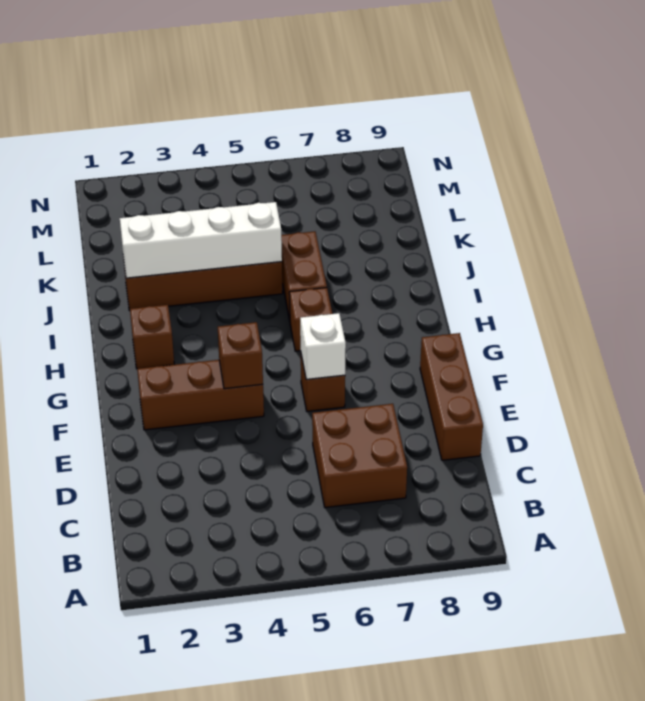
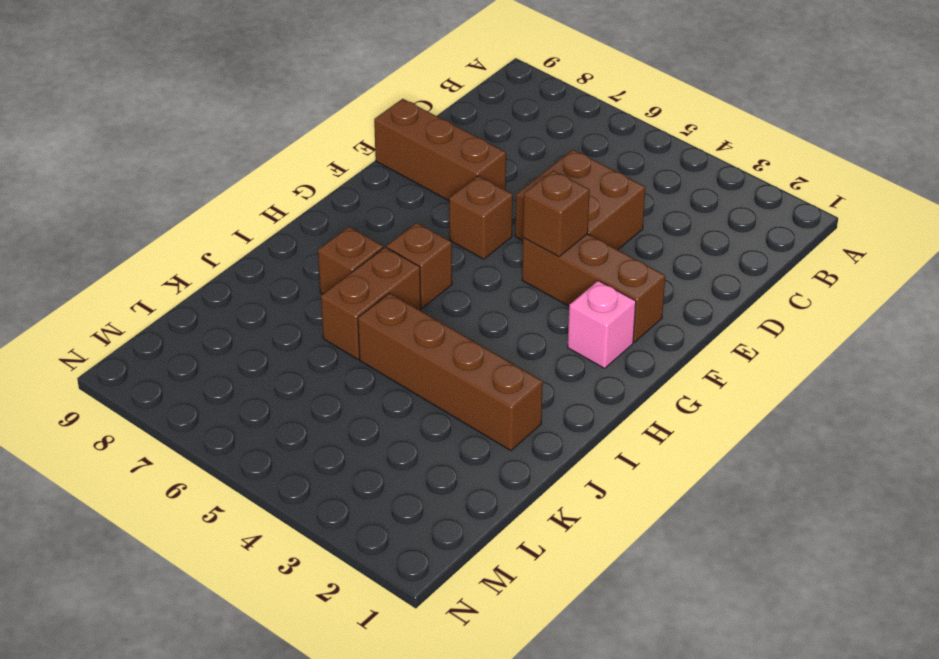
brown brick C6:D7 level 1 -> brown brick D4:E5 level 1
brown brick D9:F9 level 1 -> brown brick E7:E9 level 1
white brick F6 level 2 -> none
none -> pink brick G2 level 1
brown brick H2 level 1 -> brown brick I7 level 1
white brick J2:J5 level 2 -> none

